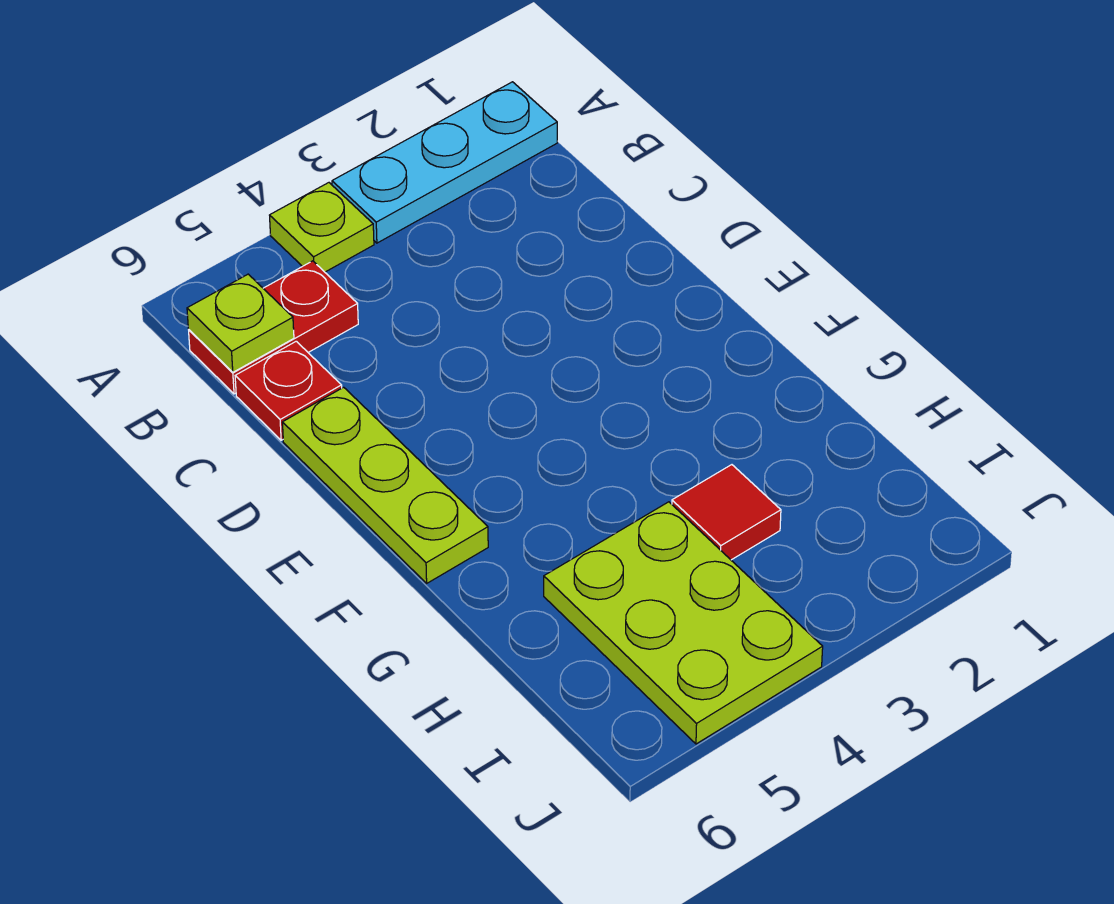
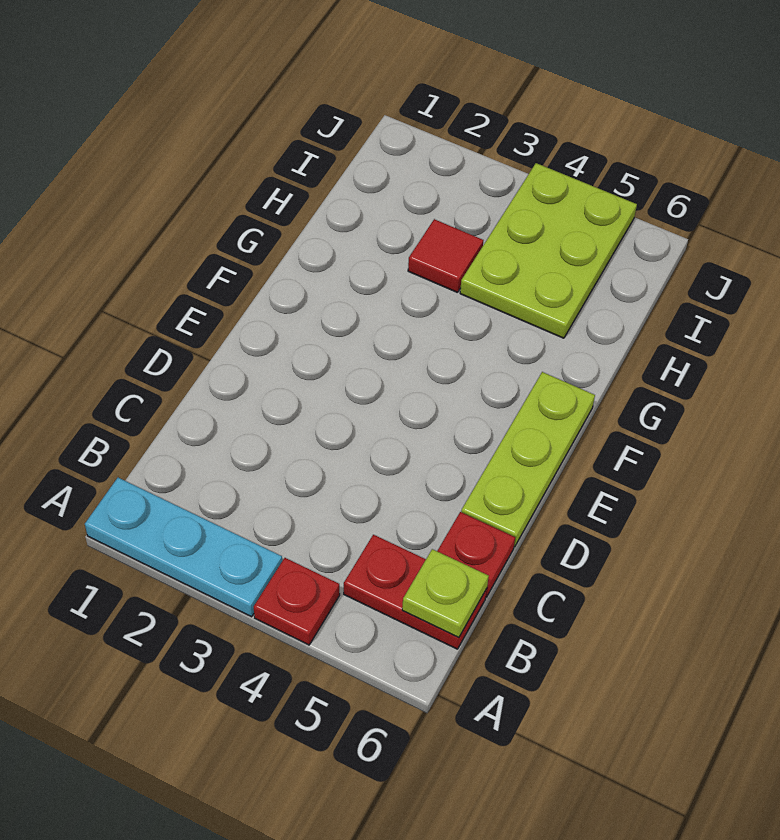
lime plate A4 level 1 -> red plate A4 level 1

